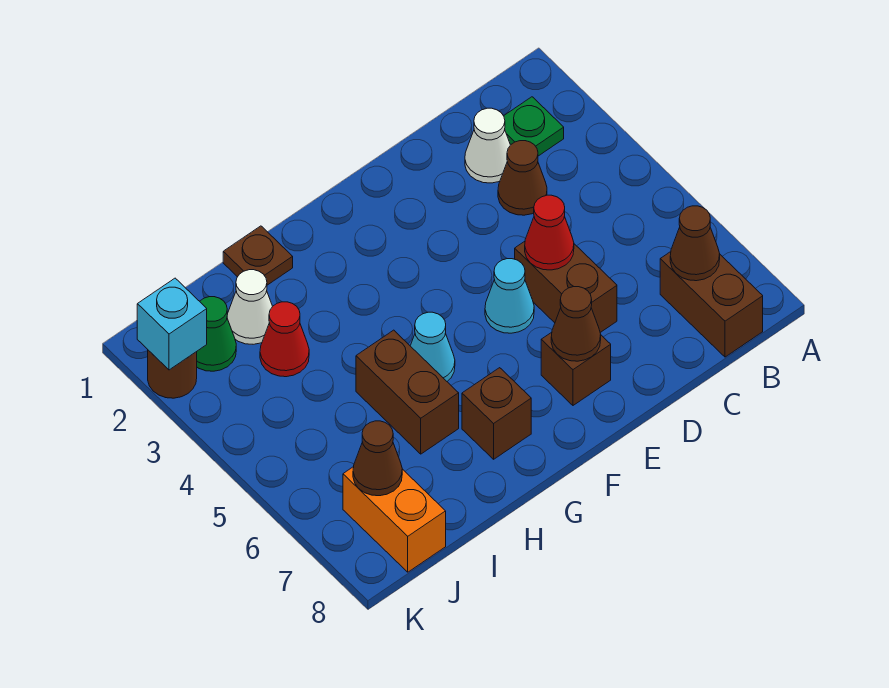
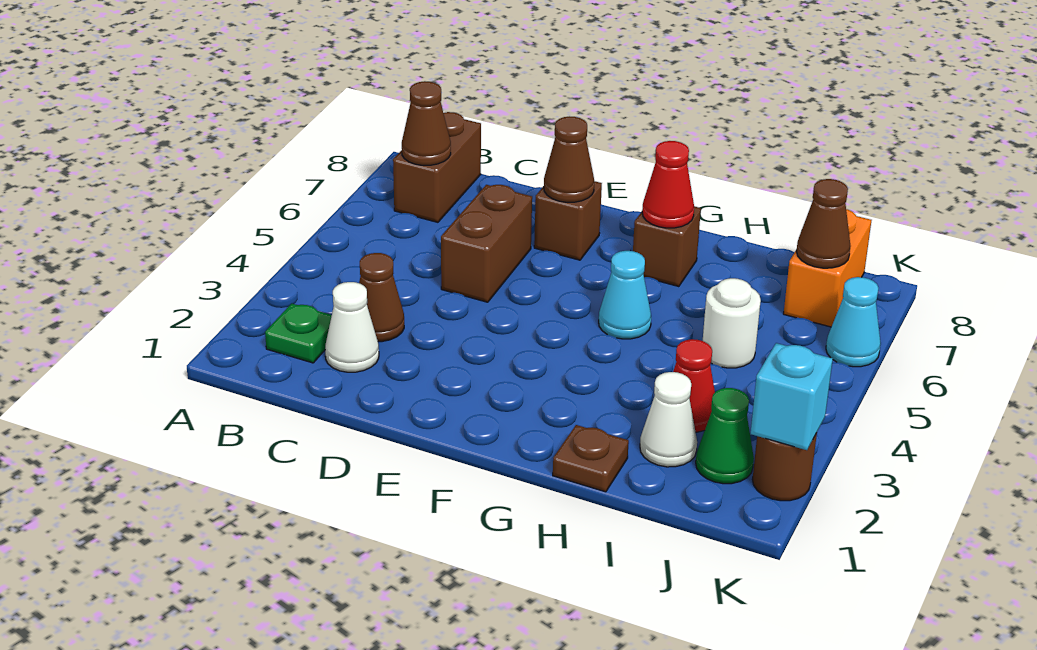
red cone D5 level 2 -> red cone G7 level 2
cyan cone E5 level 1 -> cyan cone K6 level 1
brown brick H5:H6 level 1 -> none
none -> white round brick I5 level 1

